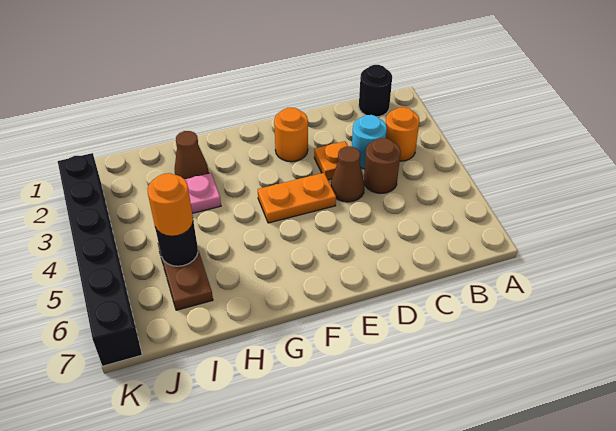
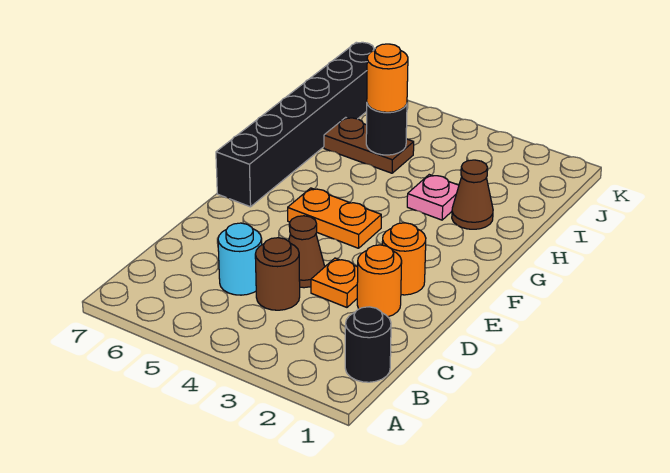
orange round brick B3 level 1 -> orange round brick D2 level 1
cyan round brick C3 level 1 -> cyan round brick C5 level 1
orange plate E4:F4 level 1 -> orange plate F4:F5 level 1
black brick K2:K7 level 1 -> black brick F7:K7 level 1

